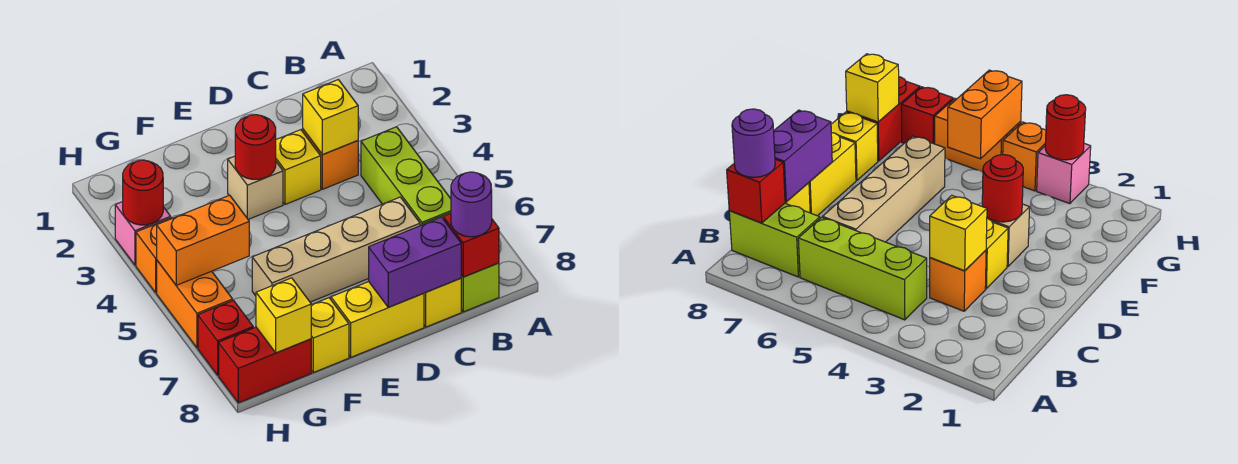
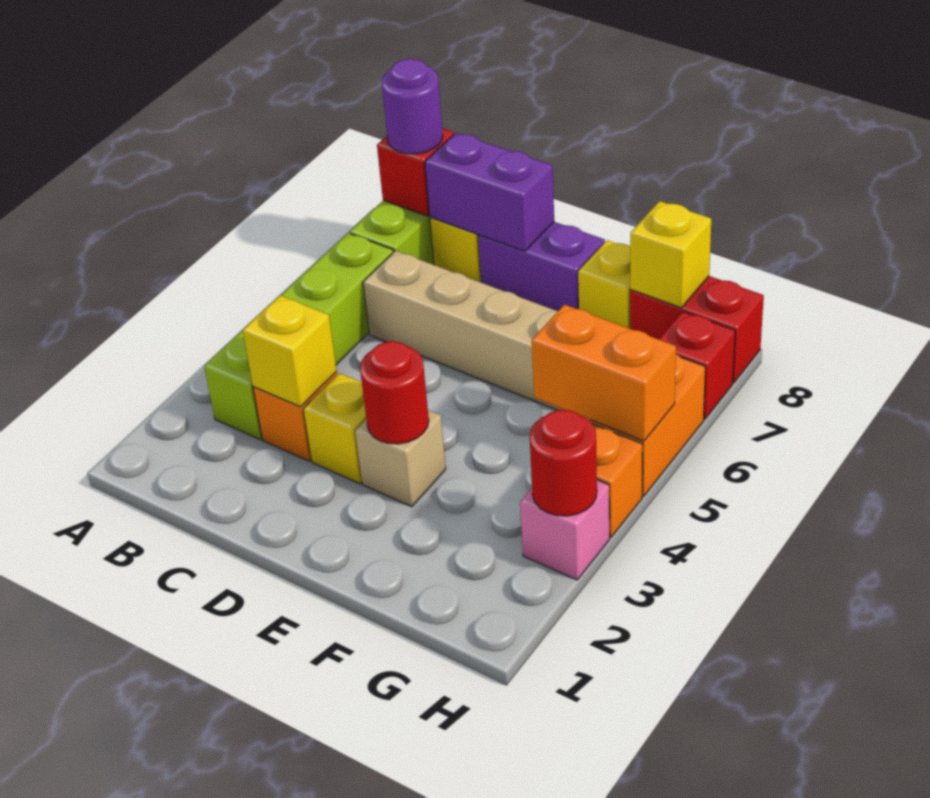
lime brick B4:B6 level 1 -> lime brick B3:B6 level 1
yellow brick D8:E8 level 1 -> purple brick D8:E8 level 1

